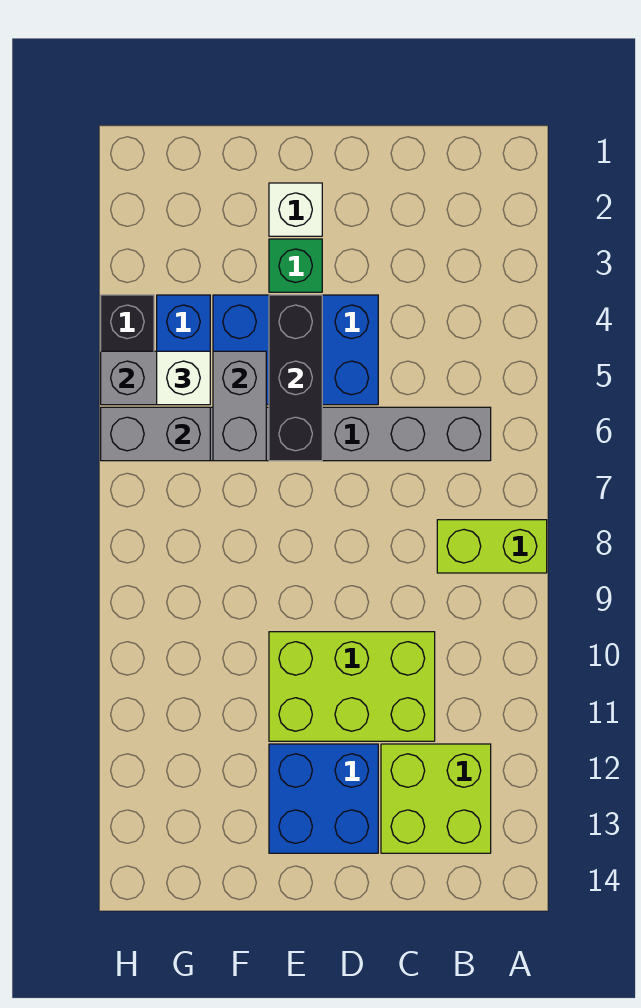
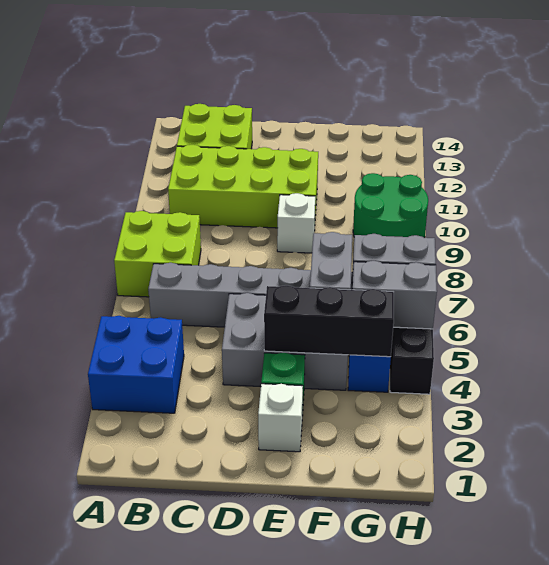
lime brick A8:B8 level 1 -> lime brick A7:B8 level 1
lime brick C10:E11 level 1 -> lime brick B10:E11 level 1
blue brick D4:F5 level 1 -> grey brick D4:F5 level 1
blue brick D12:E13 level 1 -> blue brick A3:B4 level 1
black brick E4:E6 level 2 -> black brick E4:G4 level 2
white brick G5 level 3 -> white brick E9 level 1
none -> green round brick G9:H10 level 1

